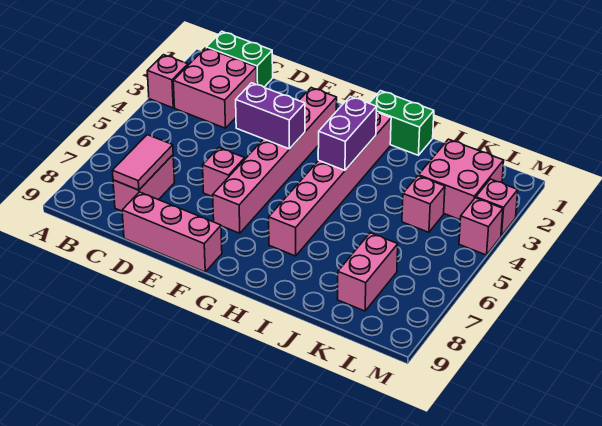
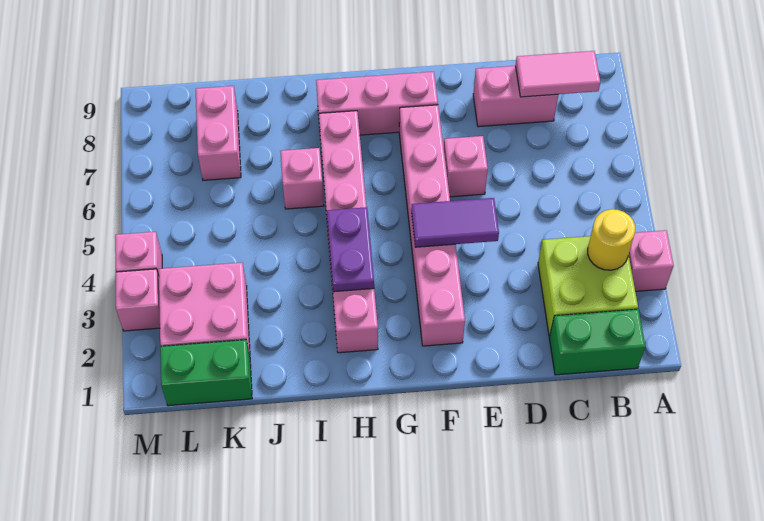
pink brick B2:C3 level 1 -> lime brick B2:C3 level 1
none -> yellow round brick B3 level 2
pink brick C7:C8 level 1 -> pink brick C8:D8 level 1
pink tile C7:C8 level 2 -> pink tile B8:C8 level 2
pink brick D9:F9 level 1 -> pink brick F8:H8 level 1
purple brick E4:F4 level 2 -> purple tile E4:F4 level 2
green brick H1:I1 level 1 -> green brick K1:L1 level 1
purple brick H3:H4 level 2 -> purple plate H3:H4 level 2
pink brick K4 level 1 -> pink brick I6 level 1

